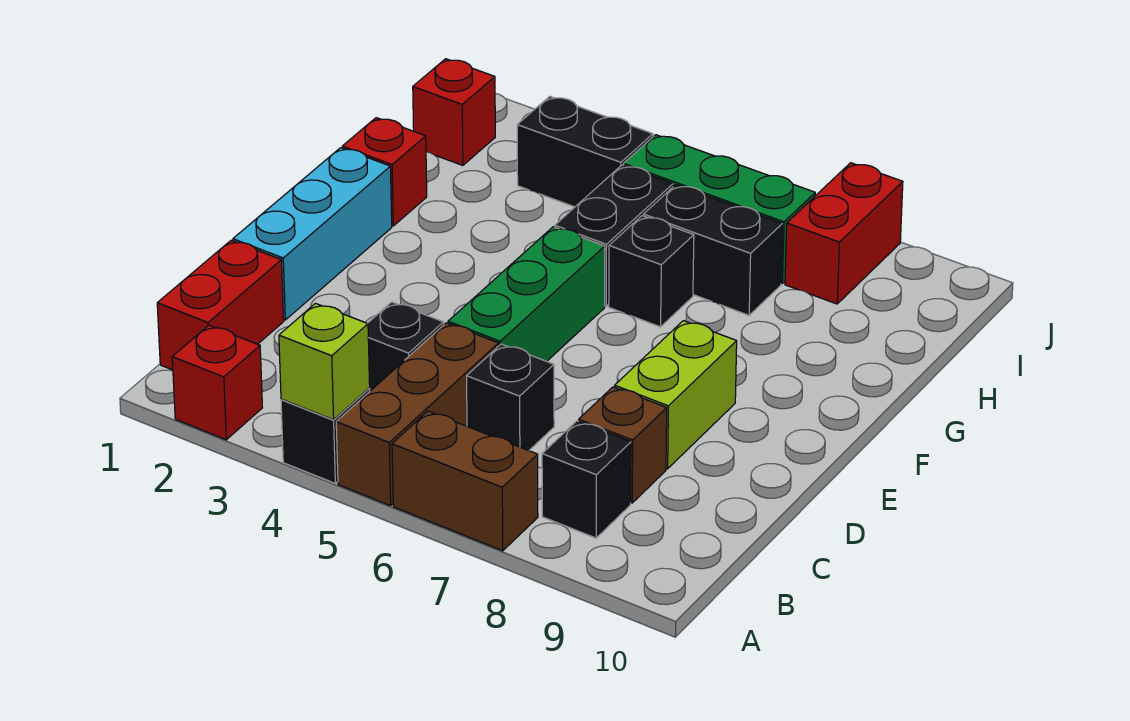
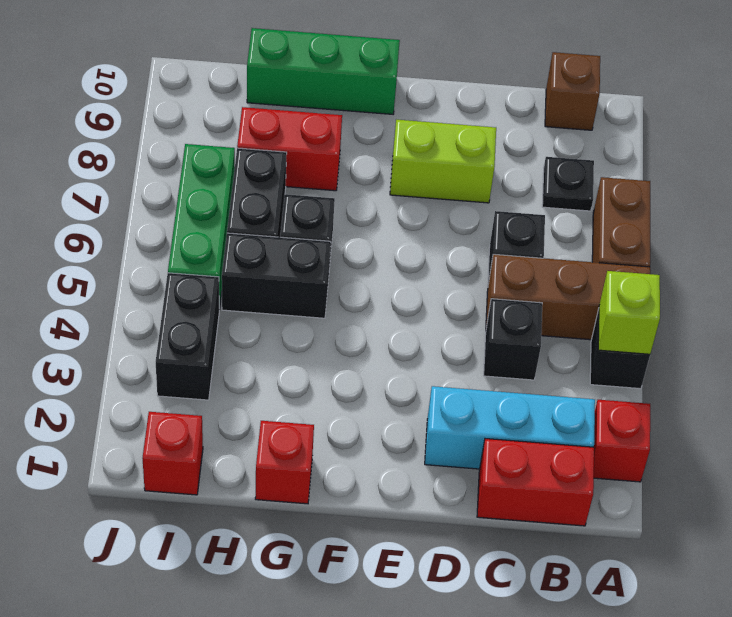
black brick B8 level 1 -> black plate B8 level 1
brown brick C8 level 1 -> brown brick B10 level 1
cyan brick D1:F1 level 1 -> cyan brick B2:D2 level 1
green brick D5:F5 level 1 -> green brick F10:H10 level 1
red brick I8:J8 level 1 -> red brick G8:H8 level 1

